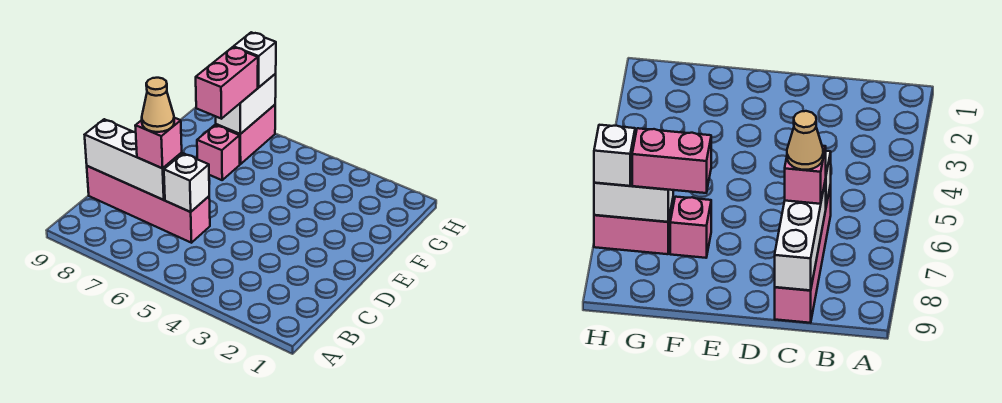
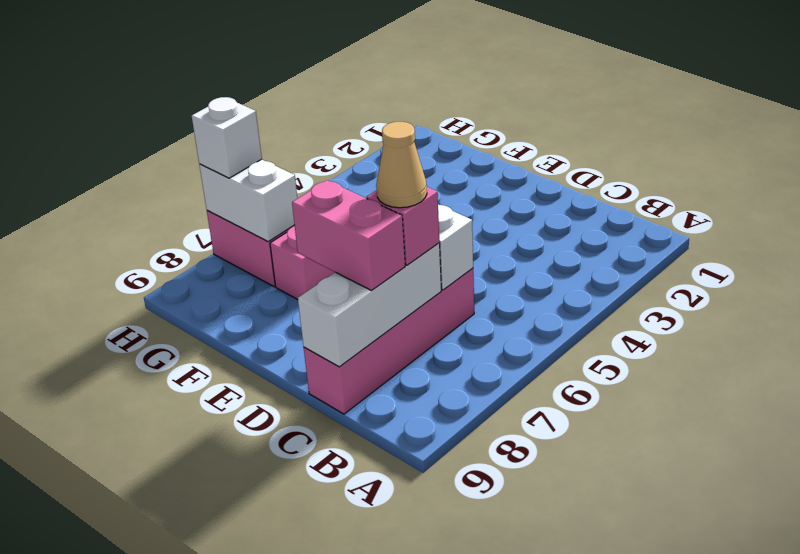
pink brick F7:G7 level 3 -> pink brick C8:D8 level 3

